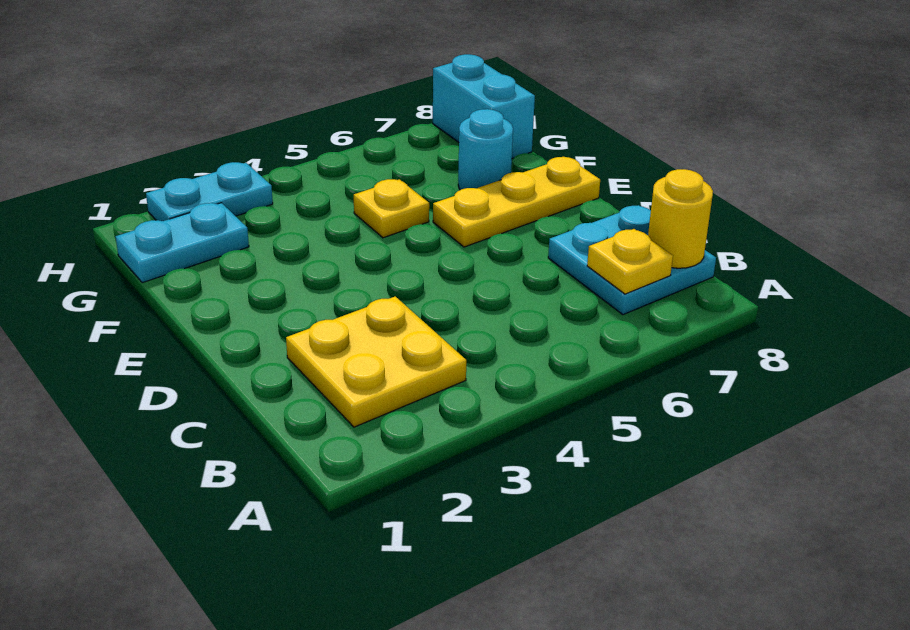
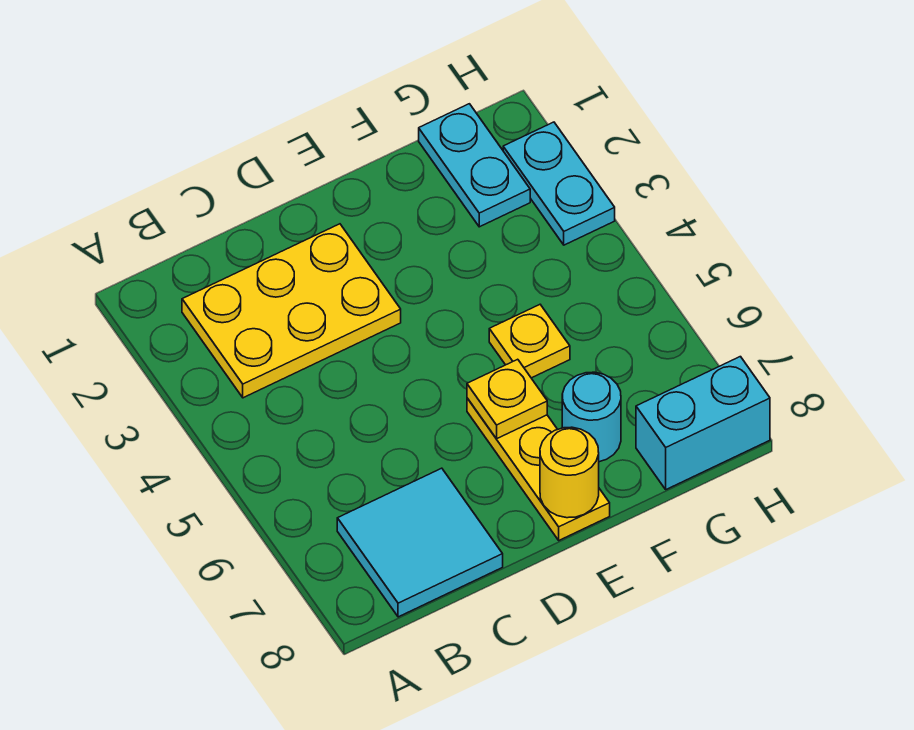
yellow plate B2:C3 level 1 -> yellow plate B2:D3 level 1
cyan plate B7:C8 level 1 -> cyan tile B7:C8 level 1
yellow plate B7 level 2 -> yellow plate E6 level 2
yellow round brick B8 level 2 -> yellow round brick E8 level 2

